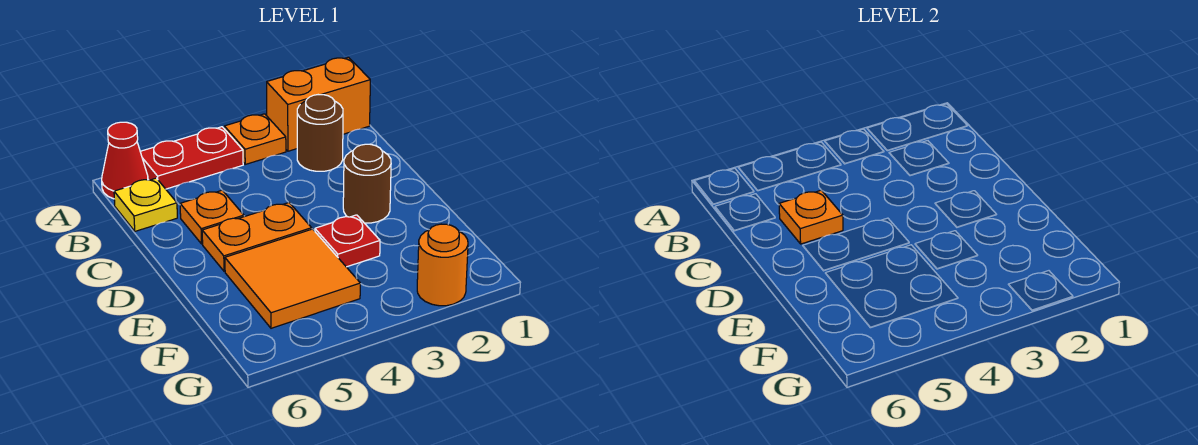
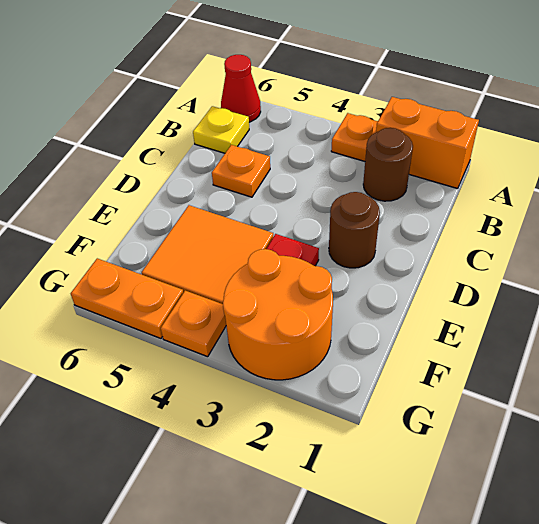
red plate A4:A5 level 1 -> none
orange plate C5 level 2 -> orange plate G4 level 1
orange plate D4:D5 level 1 -> orange plate G5:G6 level 1
orange round brick G2 level 1 -> orange round brick F2:G3 level 1

